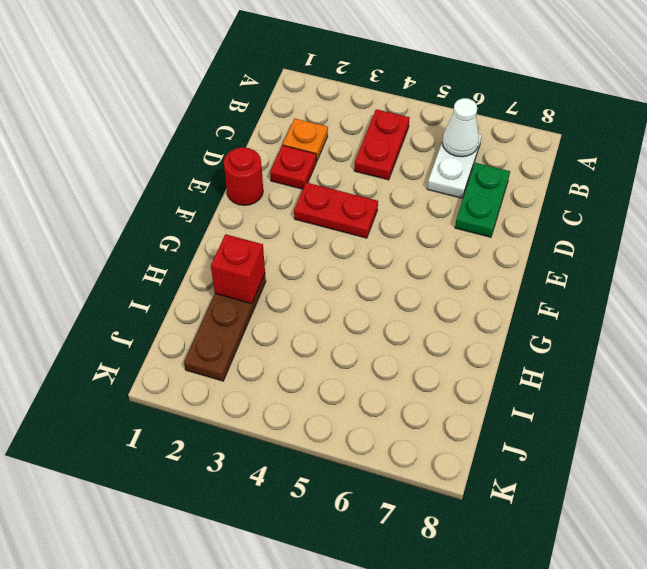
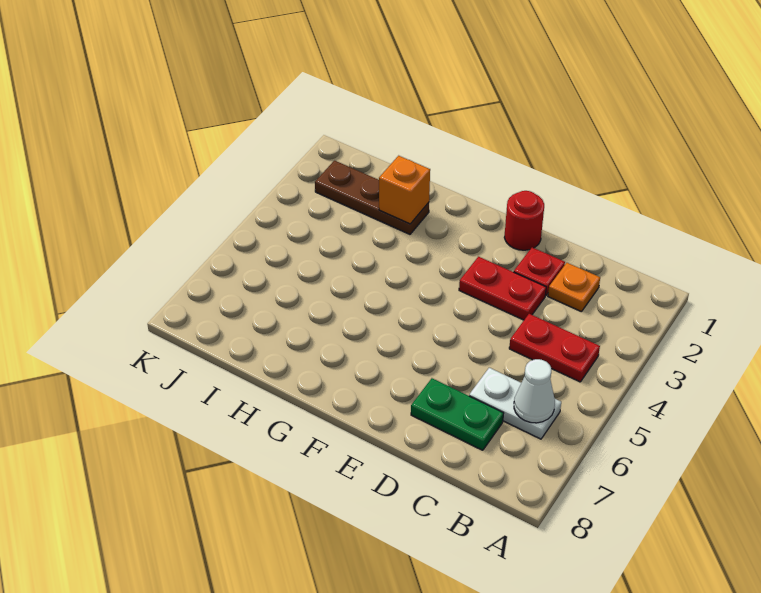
red plate E3:E4 level 1 -> red plate D3:E3 level 1
red brick H2 level 2 -> orange brick H2 level 2

